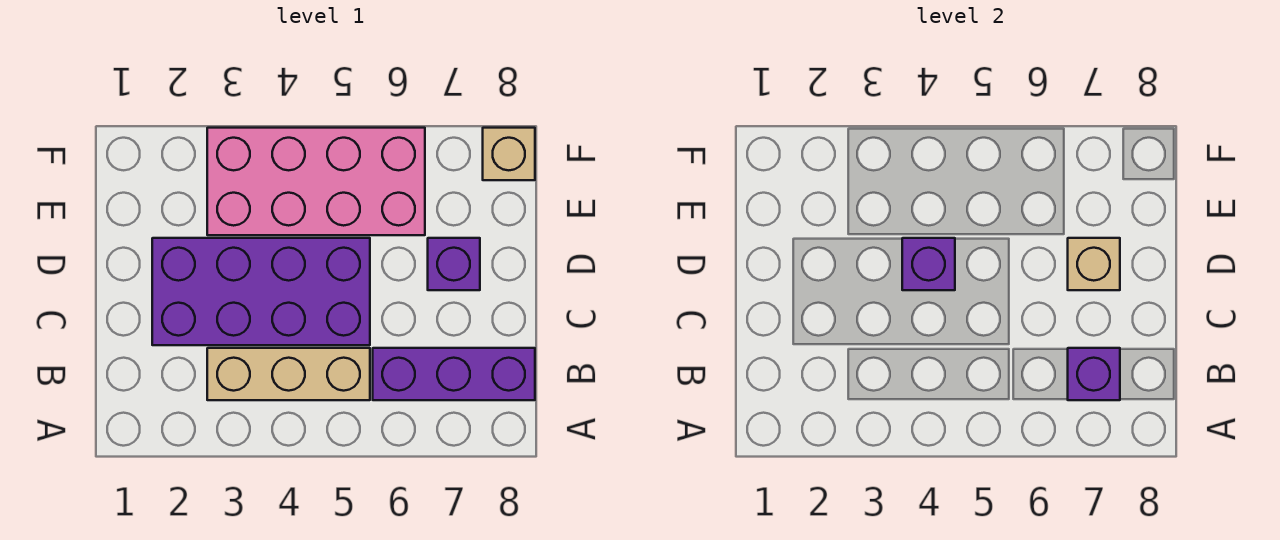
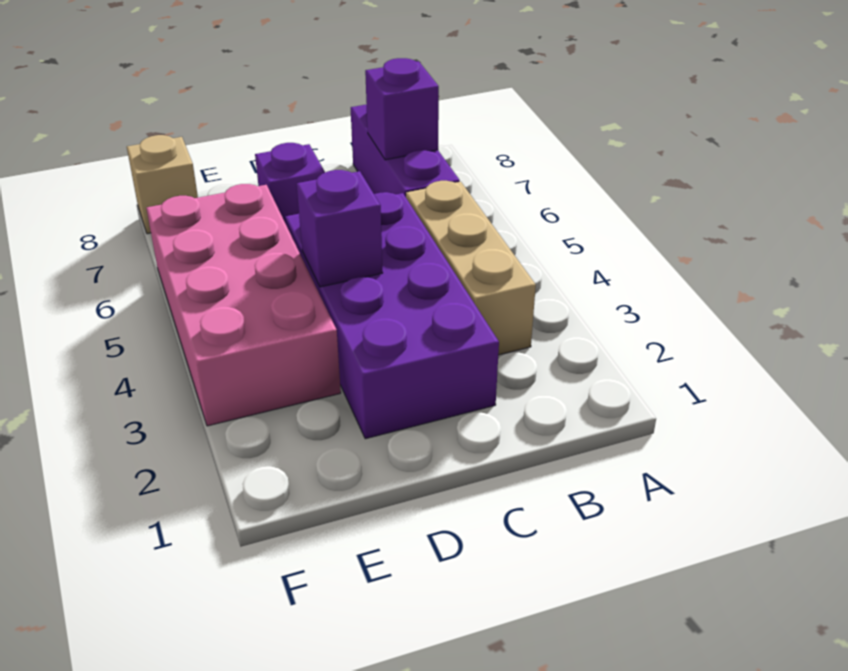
tan brick D7 level 2 -> none

